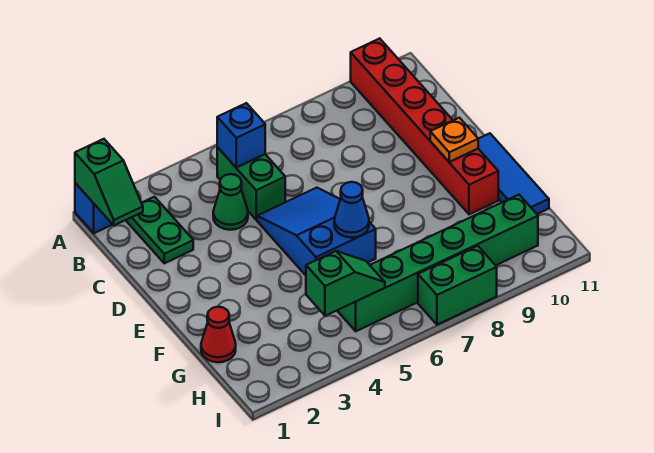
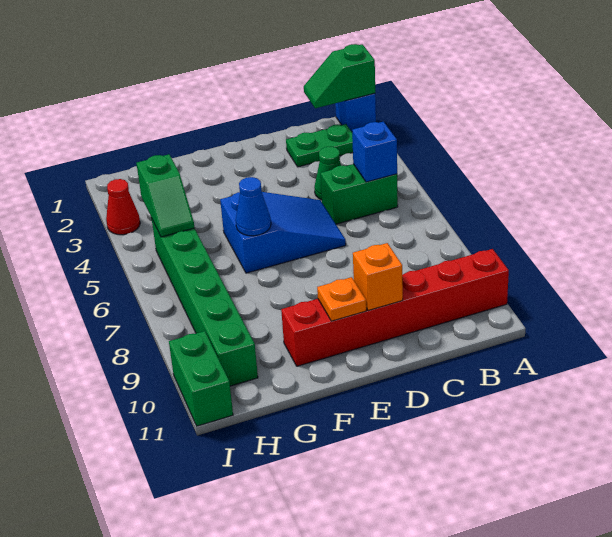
none -> orange brick D10 level 2
blue tile E11:G11 level 1 -> none
red cone G1 level 1 -> red cone I3 level 1
green brick I7:I8 level 1 -> green brick I10:I11 level 1

